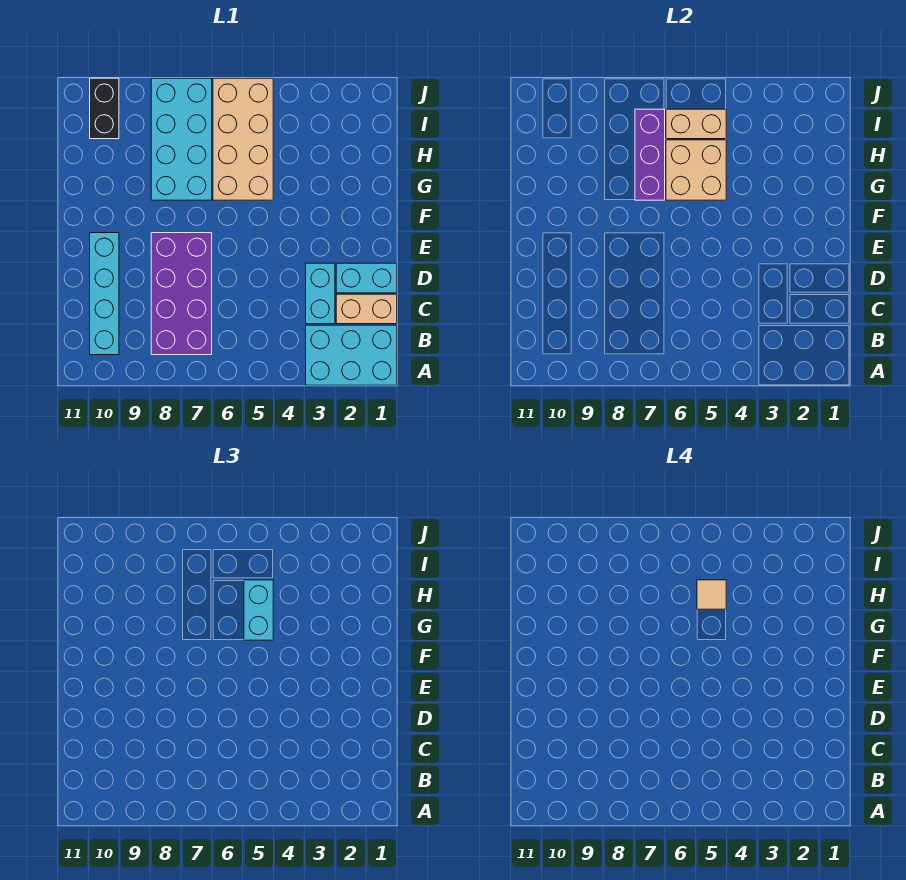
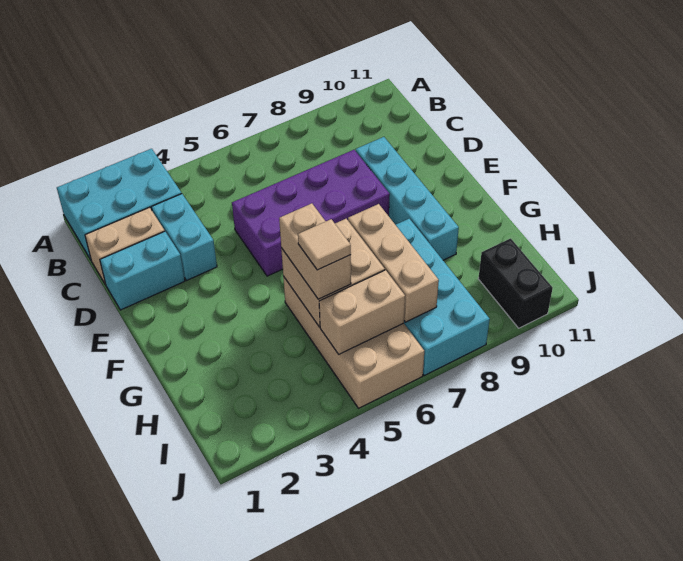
purple brick B7:E8 level 1 -> purple brick D5:E8 level 1
cyan brick B10:E10 level 1 -> cyan brick D9:G9 level 1
cyan brick G5:H5 level 3 -> tan brick G5:H5 level 3
purple brick G7:I7 level 2 -> tan brick G7:I7 level 2

